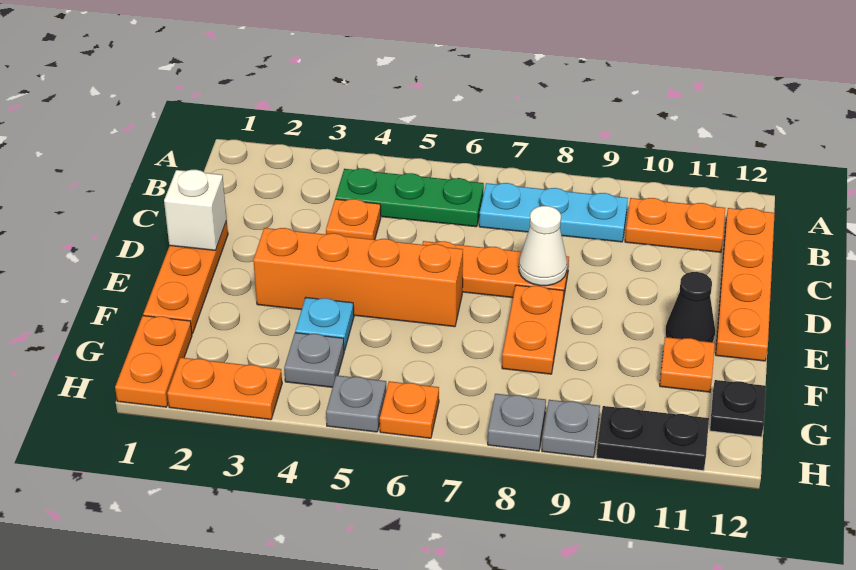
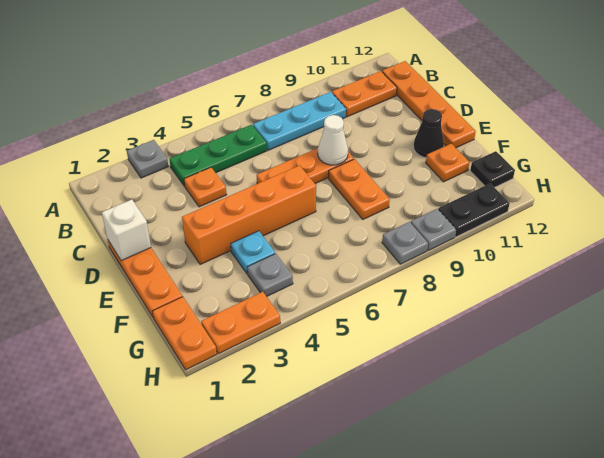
grey plate H5 level 1 -> grey plate A3 level 1
orange plate H6 level 1 -> none

